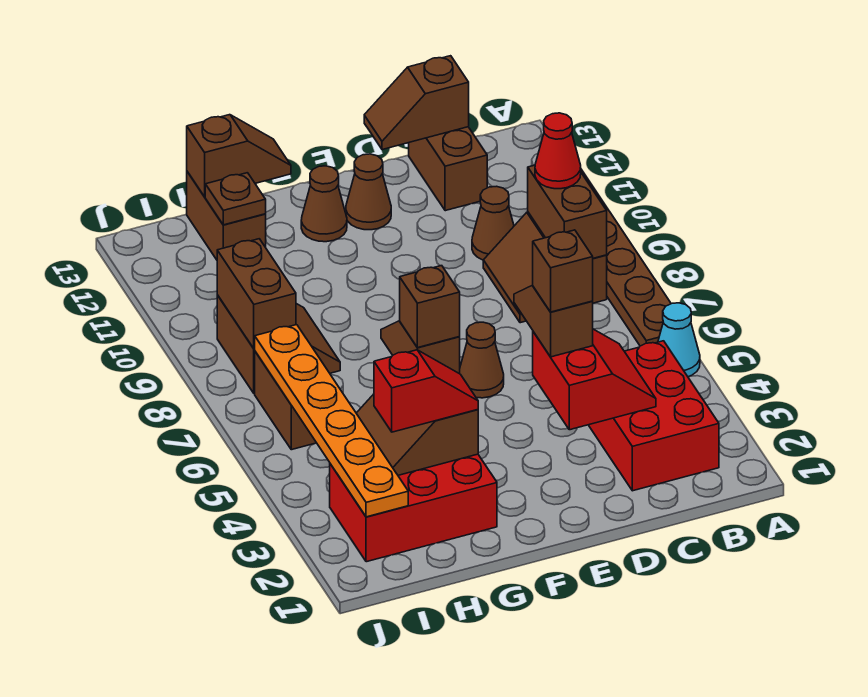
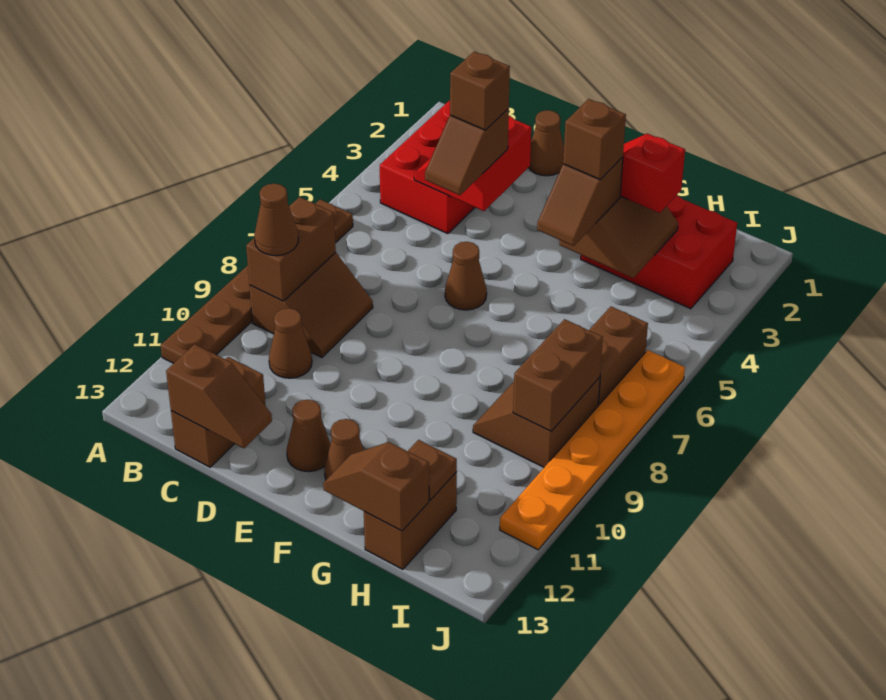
cyan cone A5 level 1 -> none
red cone B9 level 3 -> brown cone B9 level 3
none -> brown cone D1 level 1
orange plate I2:I7 level 2 -> orange plate J6:J11 level 1

